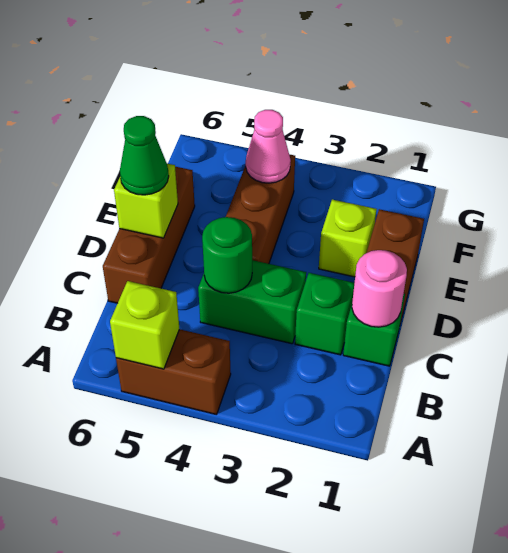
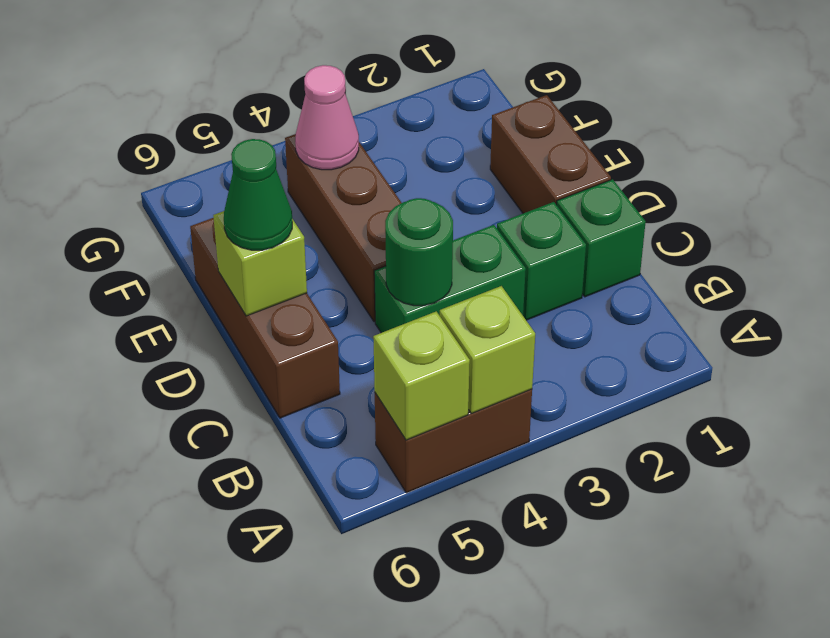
pink round brick C1 level 2 -> none
lime brick E2 level 1 -> lime brick A4 level 2

